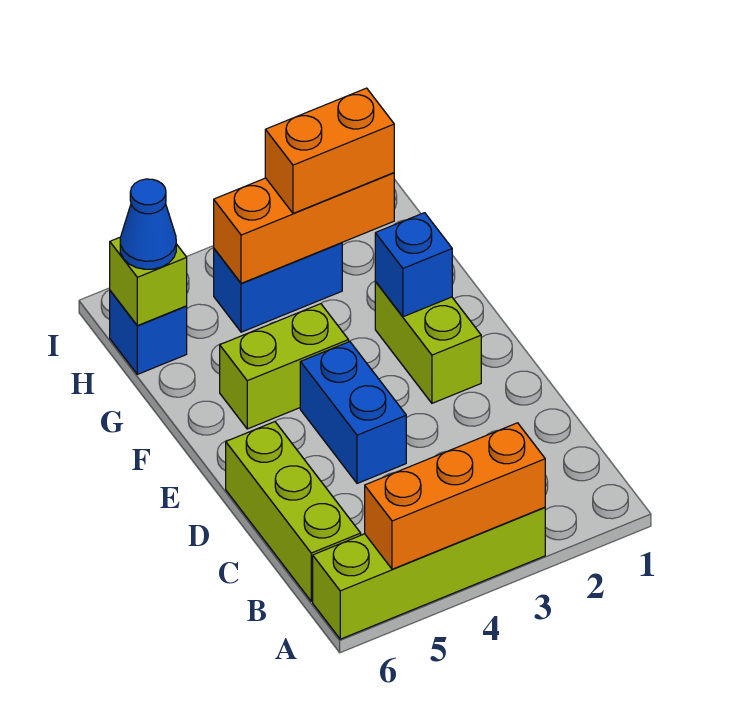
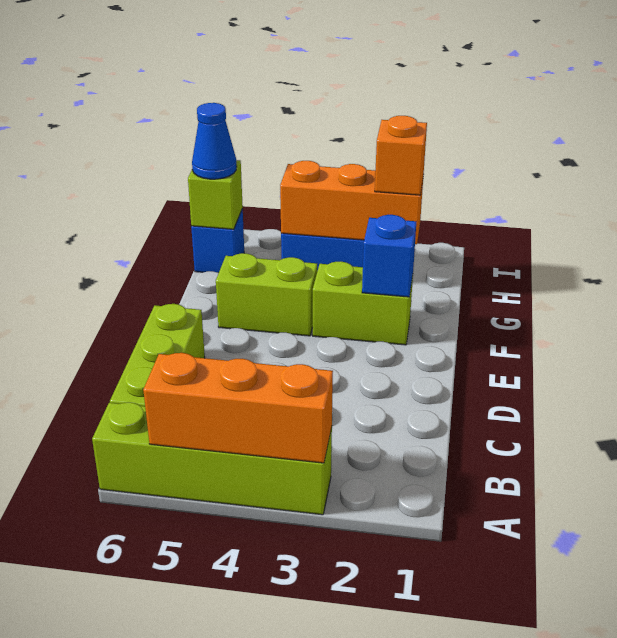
blue brick D4:E4 level 1 -> none
lime brick E2:F2 level 1 -> lime brick F2:F3 level 1
orange brick H2:H3 level 3 -> orange brick H2 level 3

